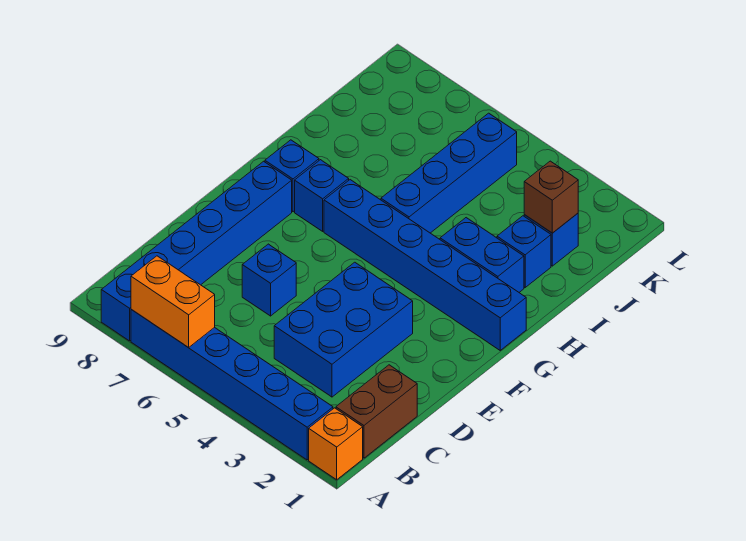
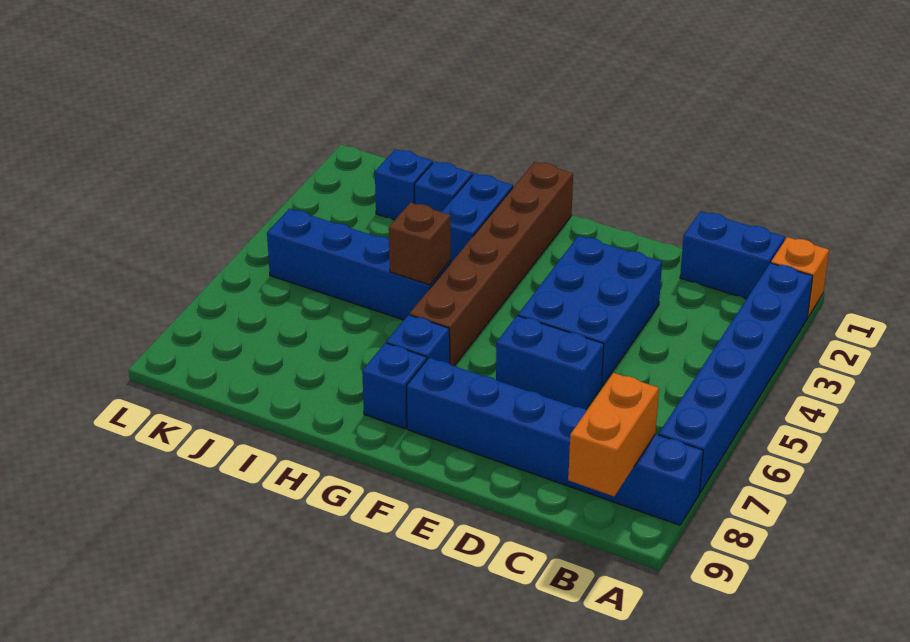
orange brick A6:A7 level 2 -> orange brick B8:B9 level 2
brown brick B1:C1 level 1 -> blue brick B1:C1 level 1
blue brick C3:E4 level 1 -> blue brick D3:E5 level 1
blue brick D6 level 1 -> blue brick D6:E6 level 1
blue brick G1:G6 level 1 -> brown brick G1:G6 level 1
brown brick J2 level 2 -> brown brick H5 level 2

